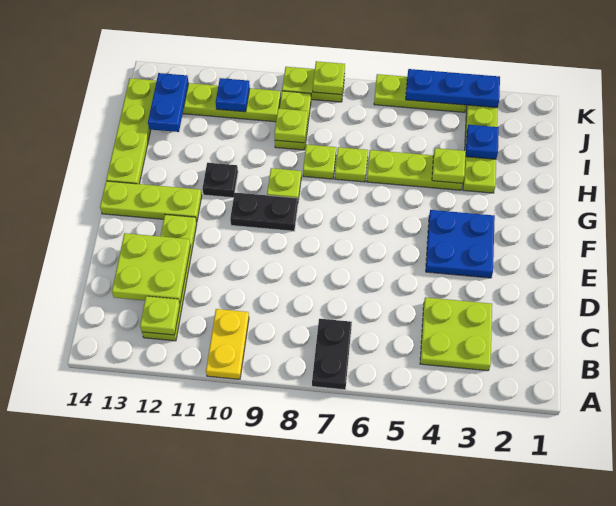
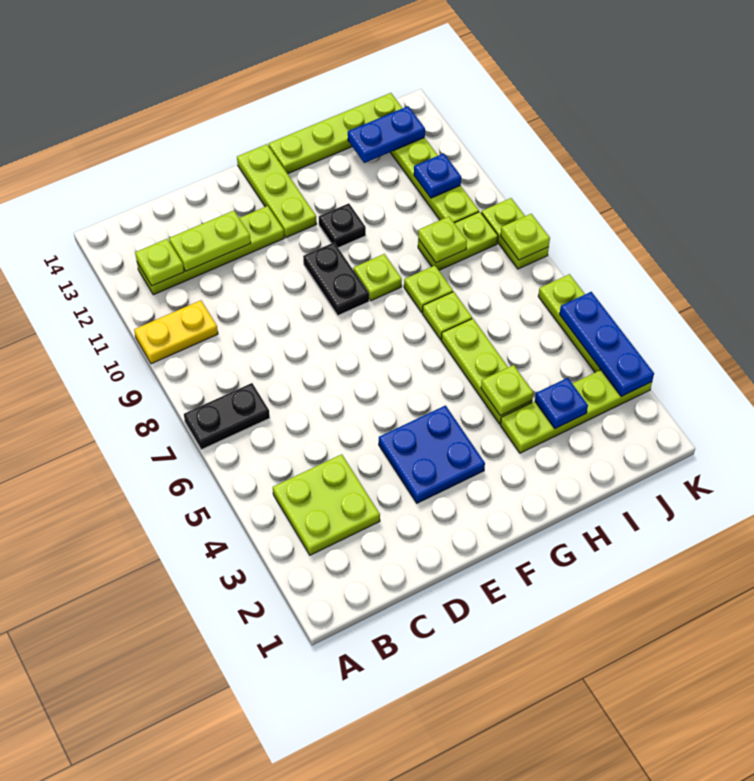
lime plate C12:D13 level 2 -> lime plate C12:D12 level 2

